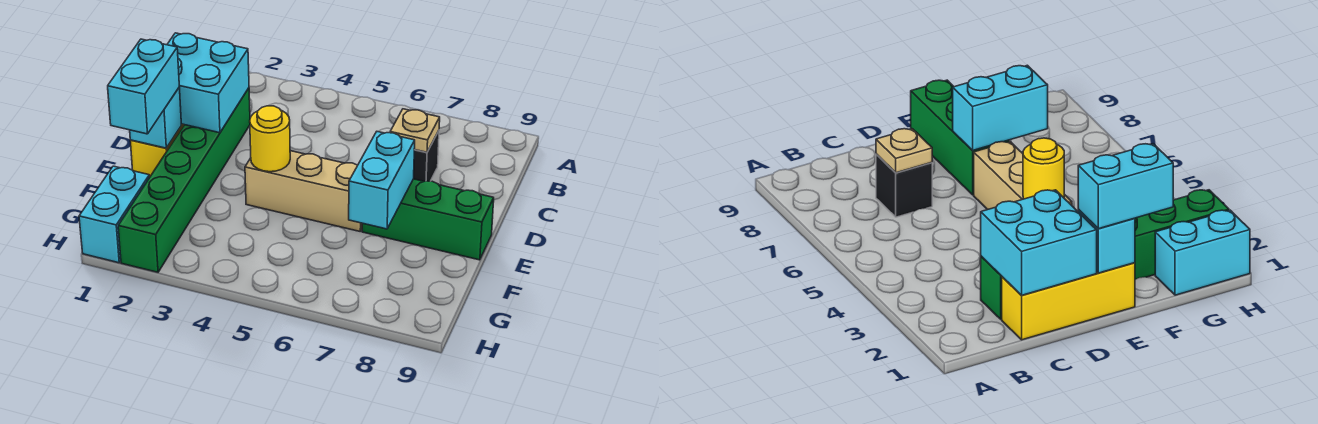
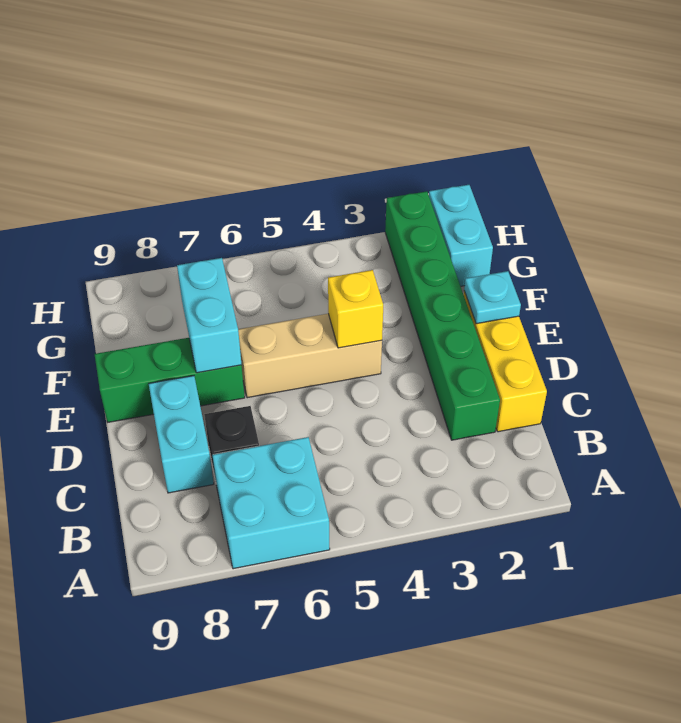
cyan brick C1:D2 level 2 -> cyan brick A6:B7 level 1
tan plate C7 level 2 -> none
cyan brick E1 level 2 -> cyan plate E1 level 2
cyan brick E1:F1 level 3 -> cyan brick C8:D8 level 1
yellow round brick E4 level 2 -> yellow brick E4 level 2

